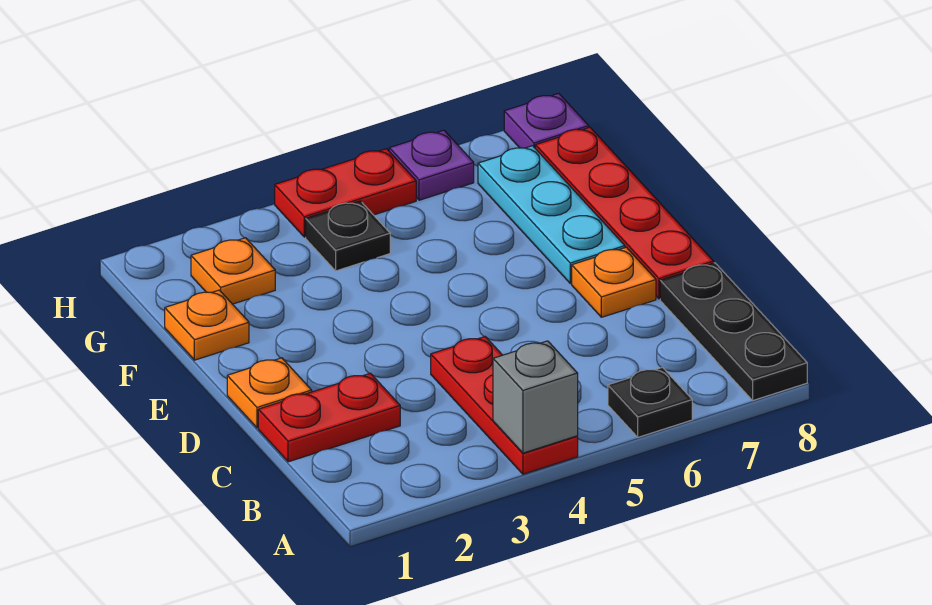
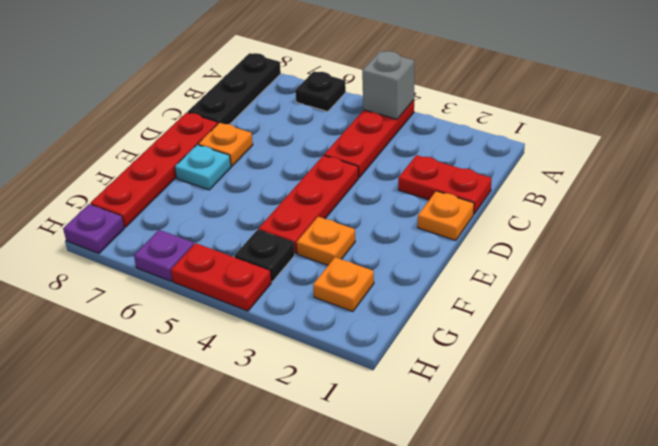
none -> red plate D4:F4 level 1
cyan plate E7:G7 level 1 -> cyan plate E7 level 1
orange plate F1 level 1 -> orange plate F3 level 1

